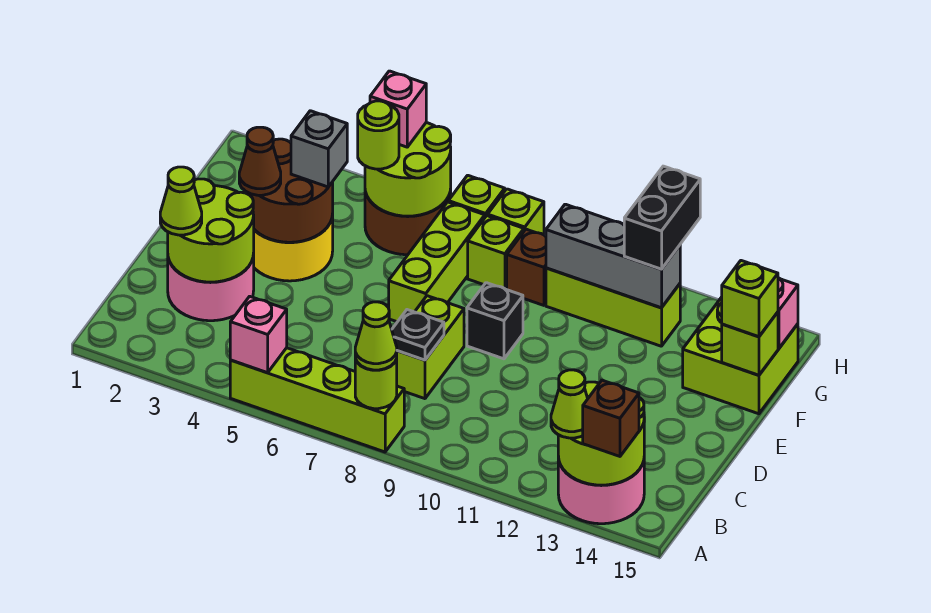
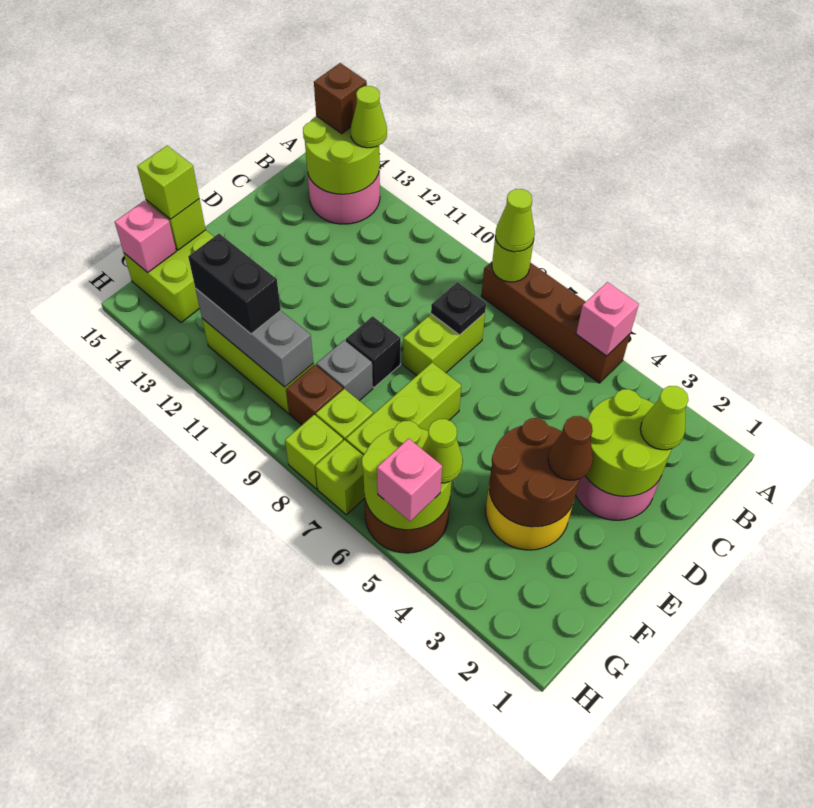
lime brick A5:A8 level 1 -> brown brick A5:A8 level 1
grey brick F4 level 3 -> grey brick F9 level 1
lime round brick G5 level 3 -> lime cone G5 level 3
black brick G12:H12 level 3 -> black brick G11:G12 level 3

